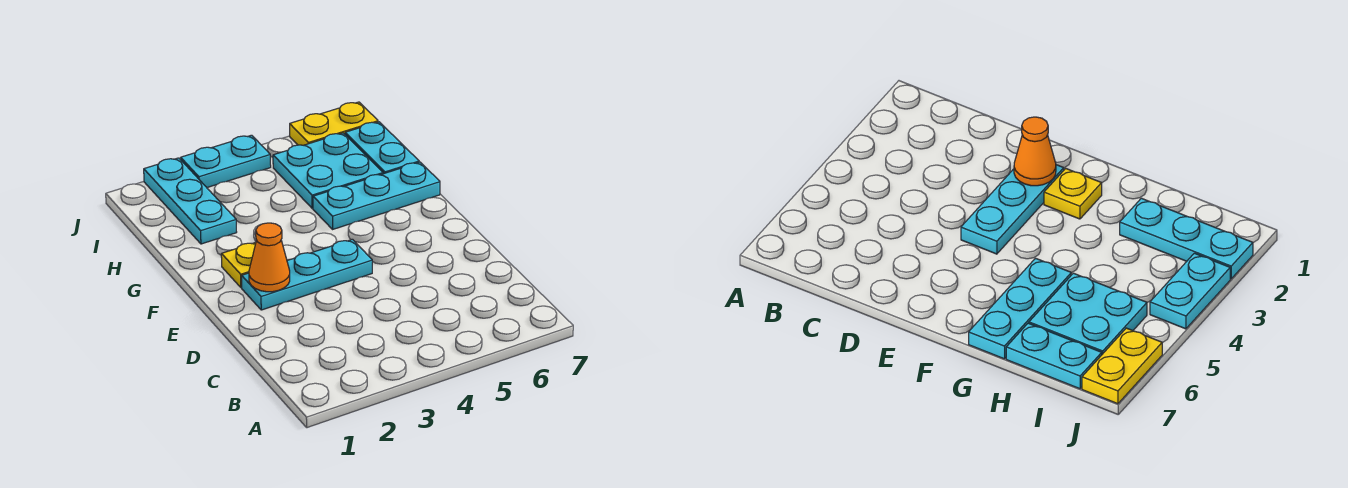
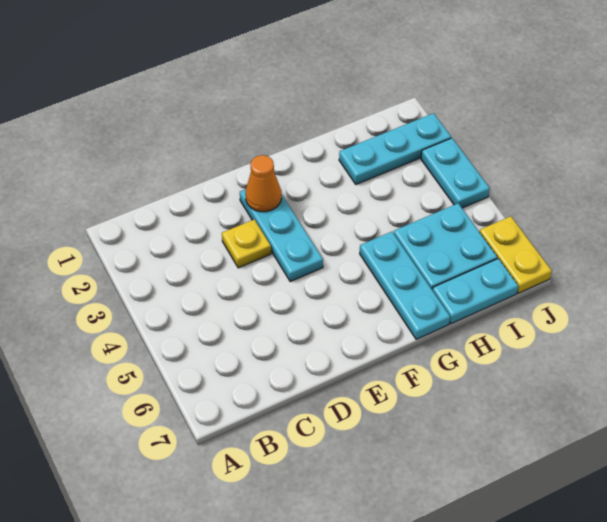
yellow plate F2 level 1 -> yellow plate D3 level 1

